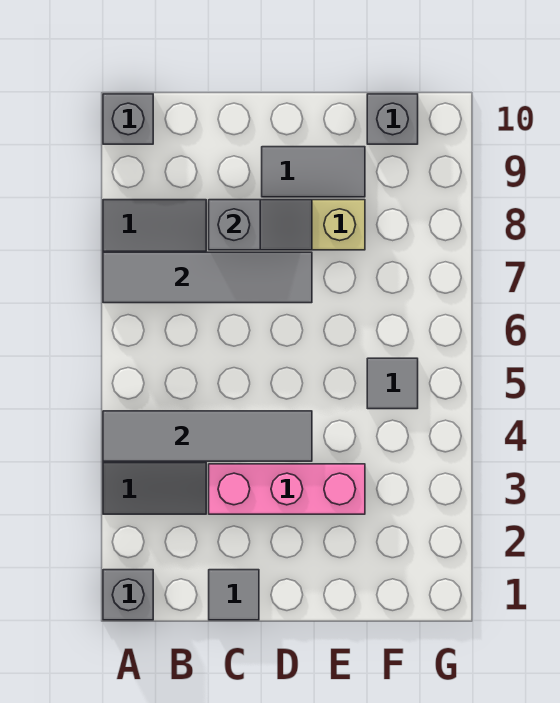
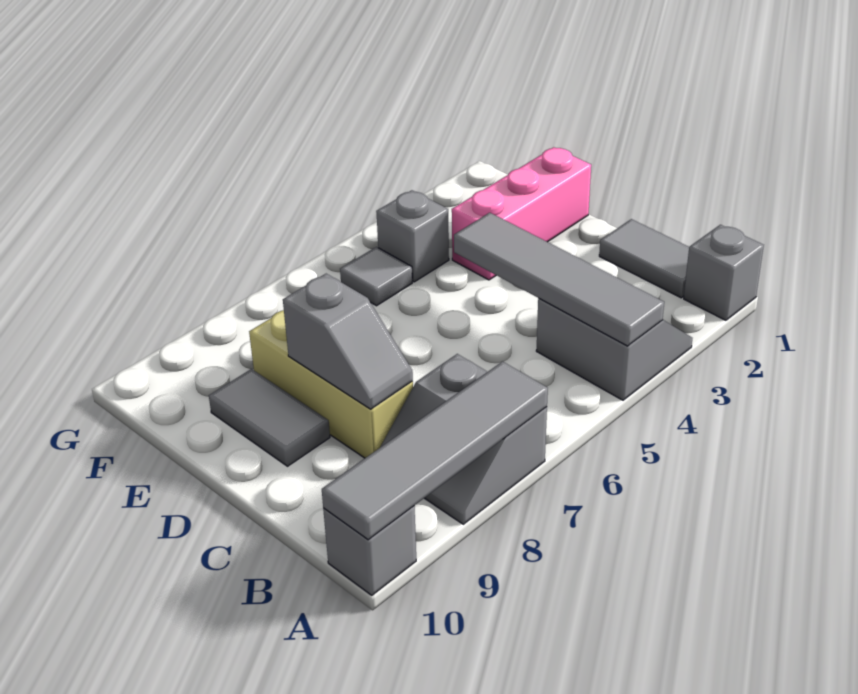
grey tile A7:D7 level 2 -> grey tile A7:A10 level 2
grey tile C1 level 1 -> grey tile B1:C1 level 1
pink brick C3:E3 level 1 -> pink brick E1:E3 level 1
grey slope C8:D8 level 2 top C -> grey slope C8:D8 level 2 top D
grey brick F10 level 1 -> grey brick F4 level 1

